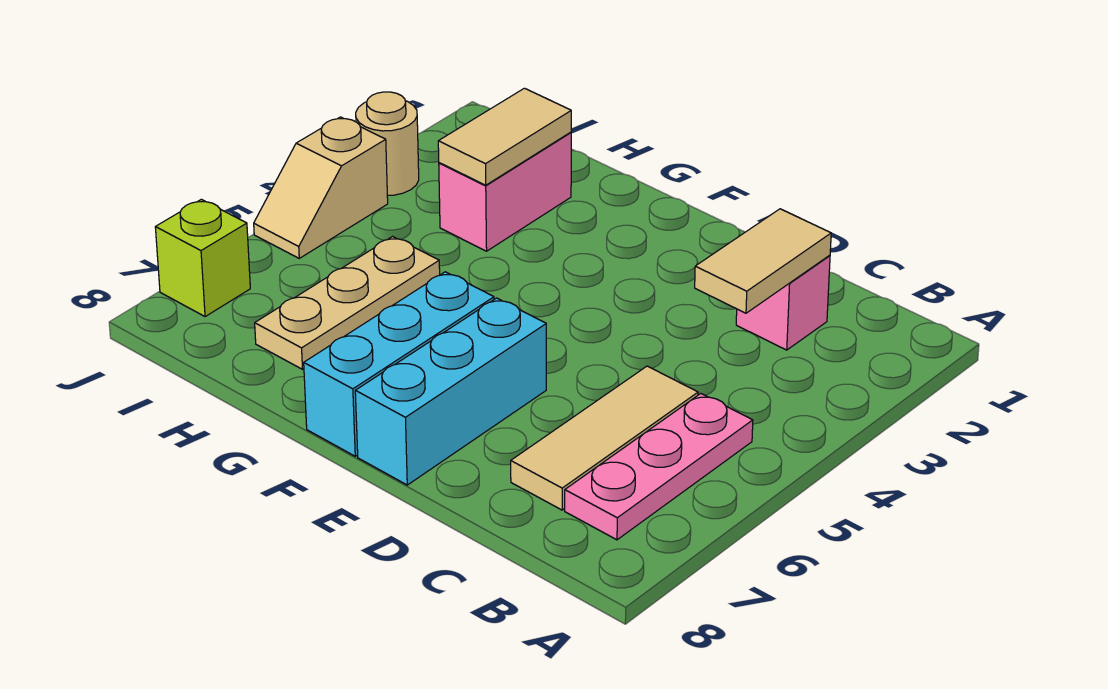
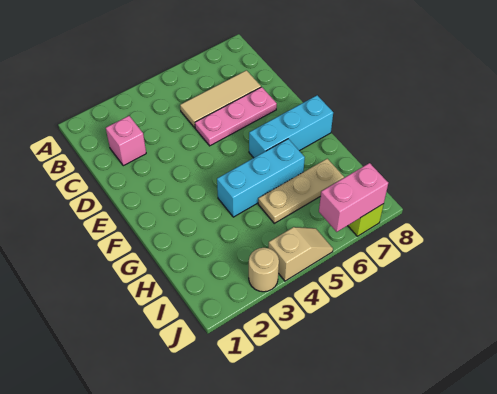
pink plate B5:B7 level 1 -> pink plate D5:D7 level 1
tan tile C2:C3 level 2 -> none
cyan brick E6:E8 level 1 -> cyan brick G4:G6 level 1
pink brick H2:H3 level 1 -> pink brick J6:J7 level 2
tan tile H2:H3 level 2 -> none

